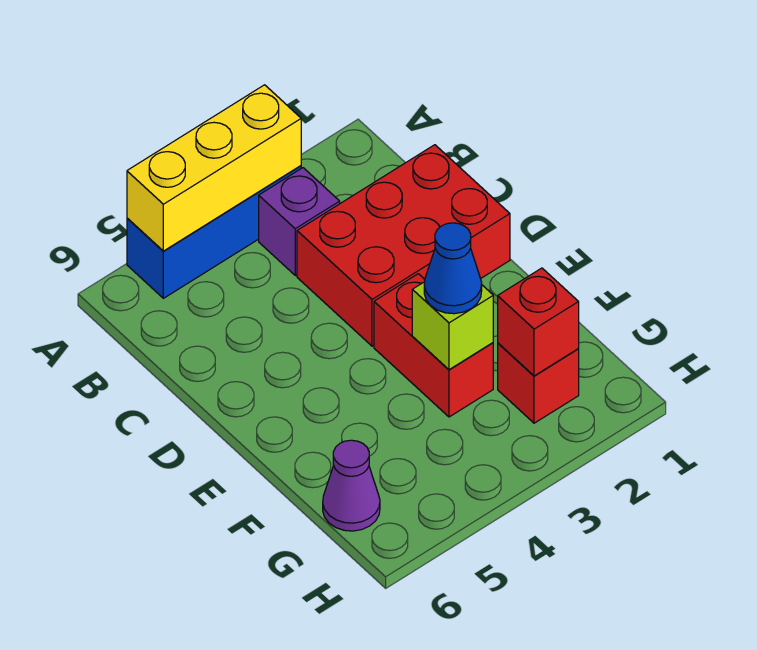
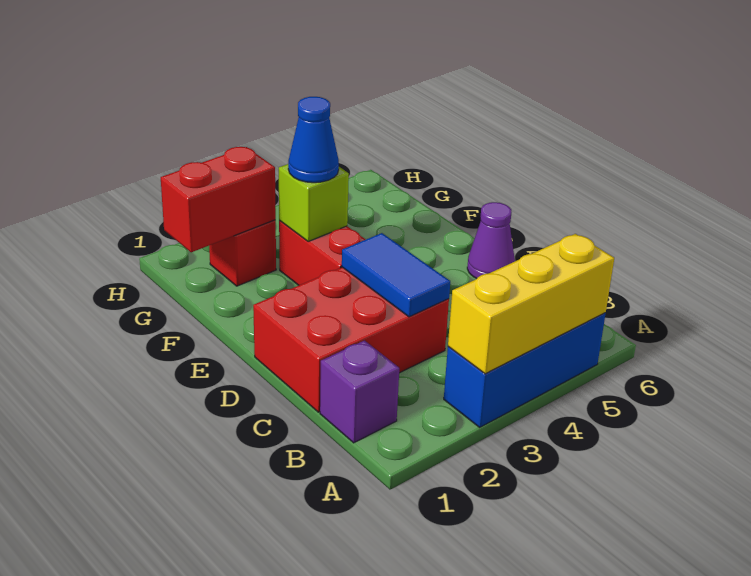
purple brick B3 level 1 -> purple brick B1 level 1
none -> blue tile C3:D3 level 2
red brick G2 level 2 -> red brick G1:G2 level 2
purple cone G6 level 1 -> purple cone D6 level 1

